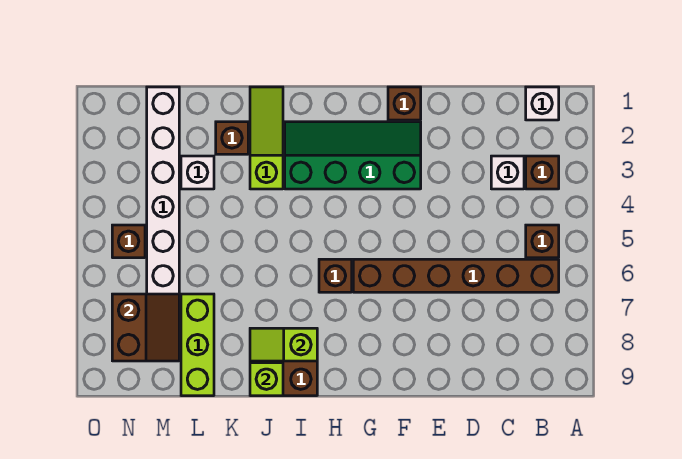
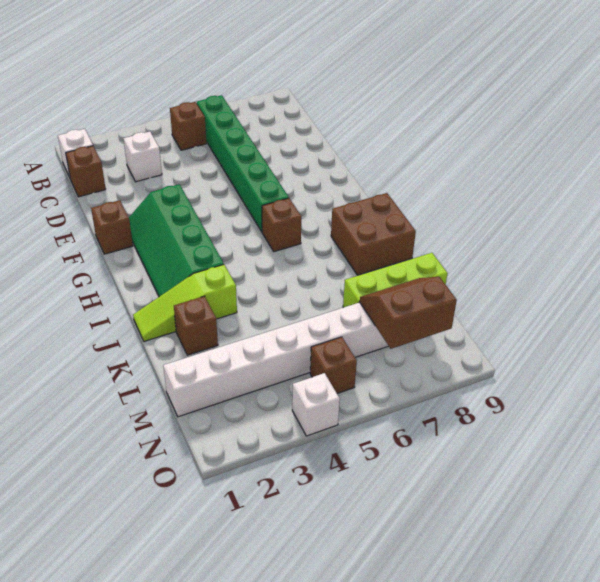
brown brick B3 level 1 -> brown brick C1 level 1
brown brick B6:G6 level 1 -> green brick B6:G6 level 1
lime slope I8:J8 level 2 top I -> none
lime brick J9 level 2 -> none
white brick L3 level 1 -> white brick O4 level 1

